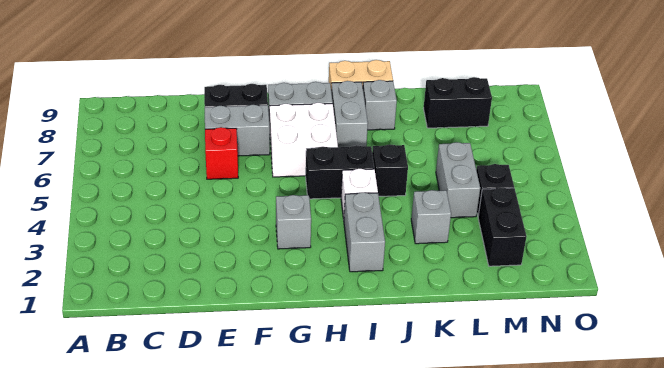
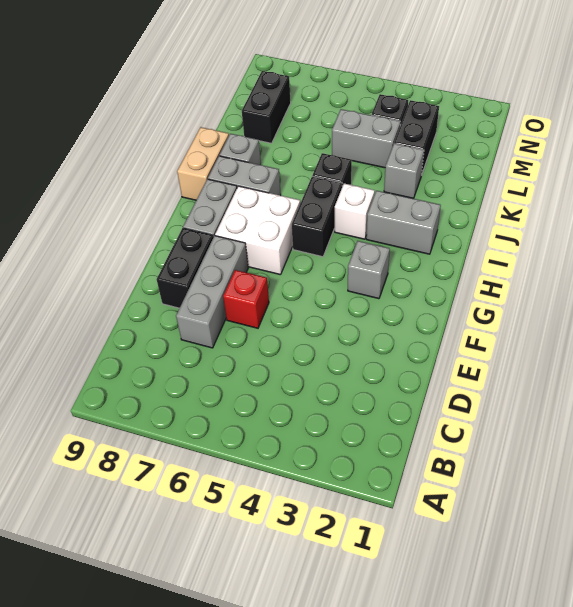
grey brick E7:F7 level 1 -> grey brick D7:F7 level 1
black brick M2:M3 level 1 -> black brick L3:M3 level 1

